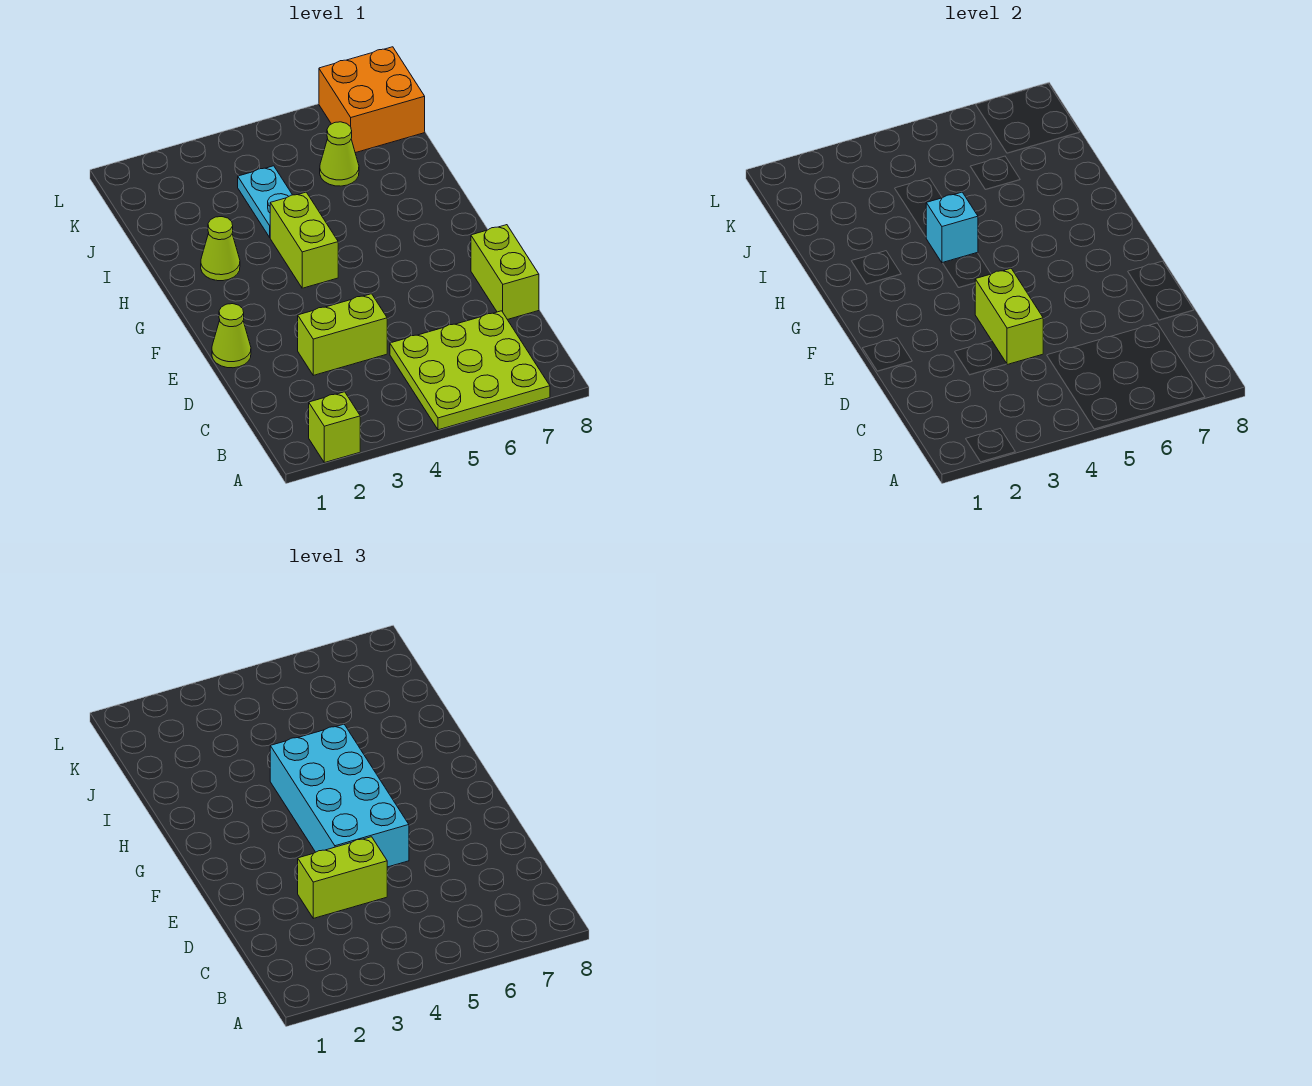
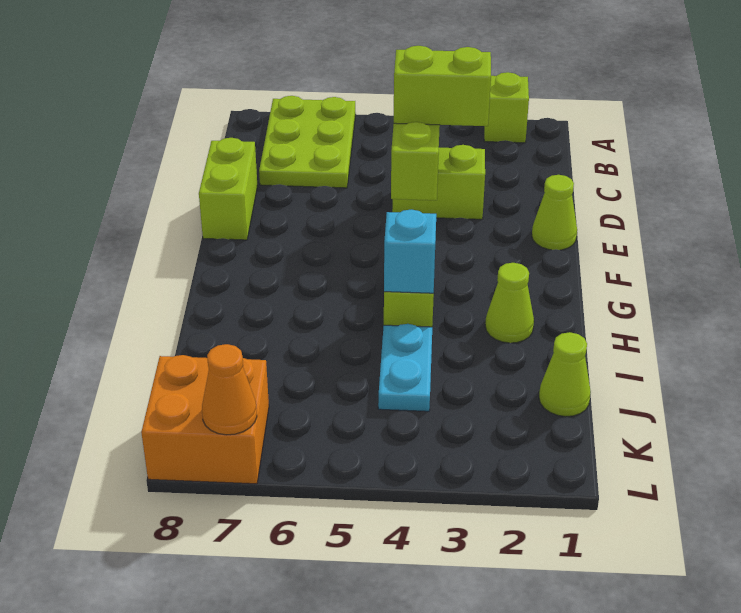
lime plate A5:C7 level 1 -> lime plate A6:C7 level 1
cyan brick E4:H5 level 3 -> none
lime cone J6 level 1 -> lime cone J1 level 1
none -> orange cone L7 level 2

